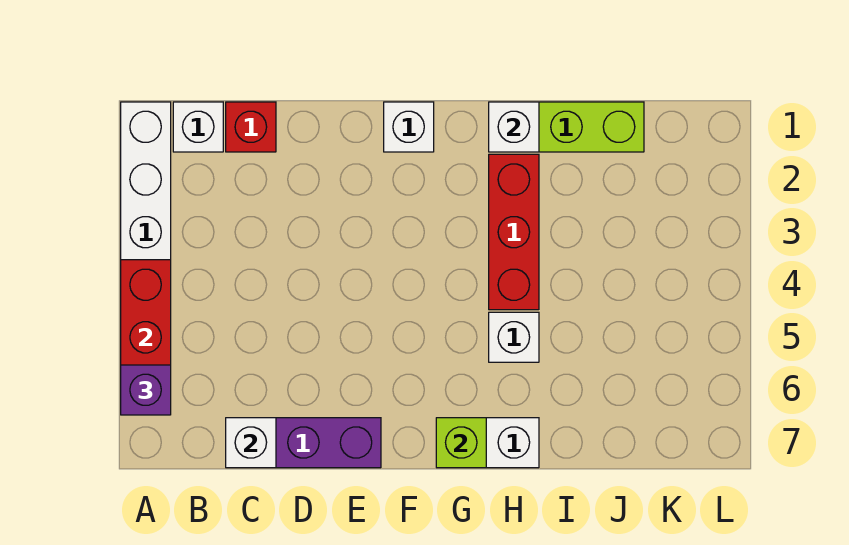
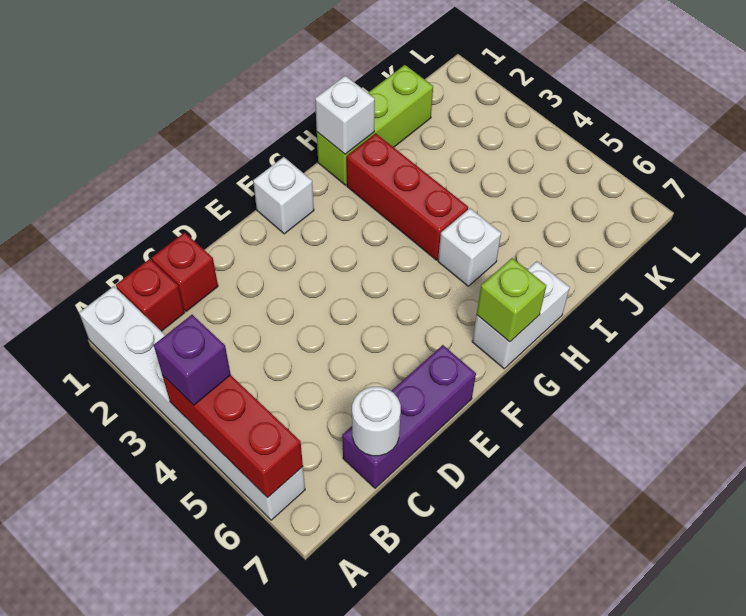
purple brick A6 level 3 -> purple brick A4 level 3
white brick B1 level 1 -> red brick B1 level 1
white brick C7 level 2 -> white round brick C7 level 2

